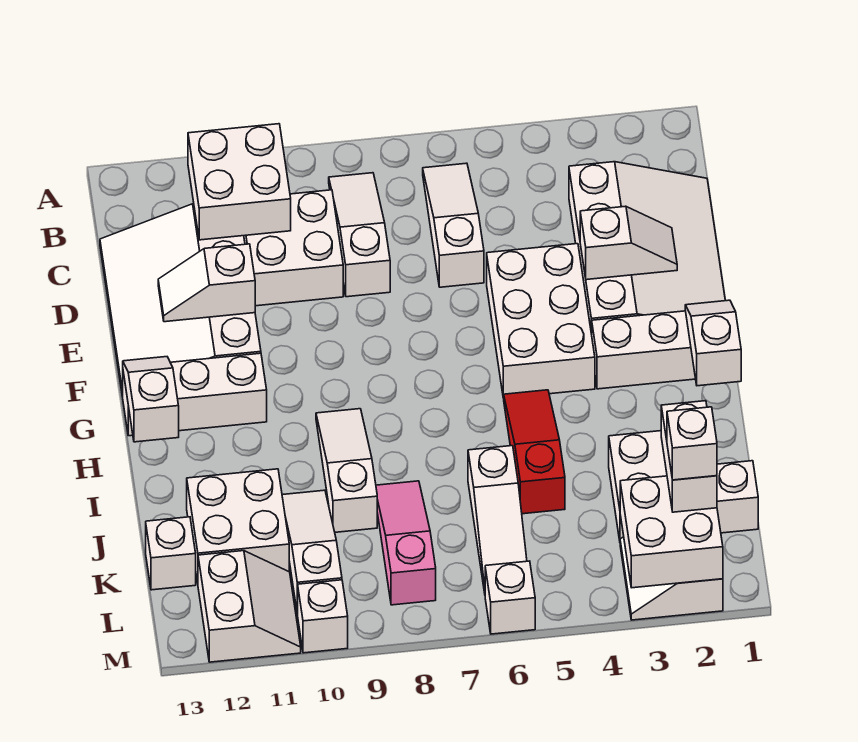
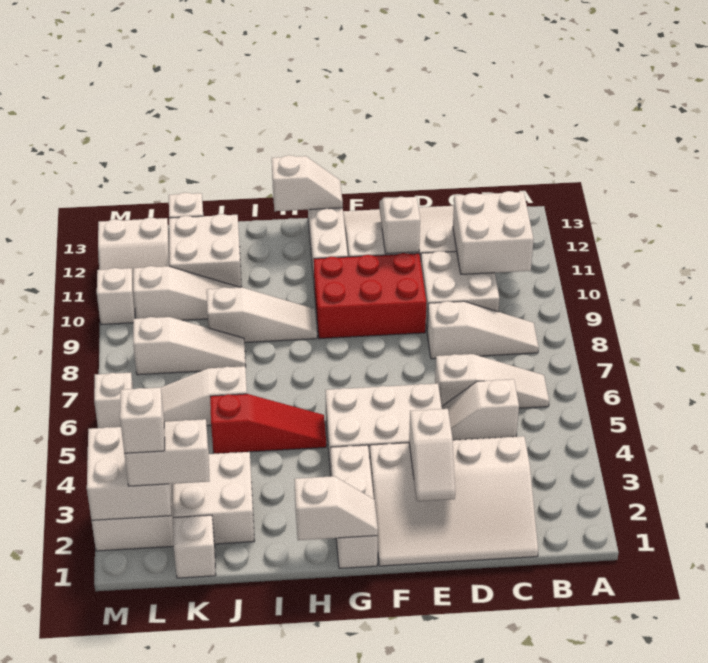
none -> white slope C5:D5 level 1 top C
none -> red brick E9:G10 level 1
pink slope J8:L8 level 1 top L -> white slope J8:L8 level 1 top L

